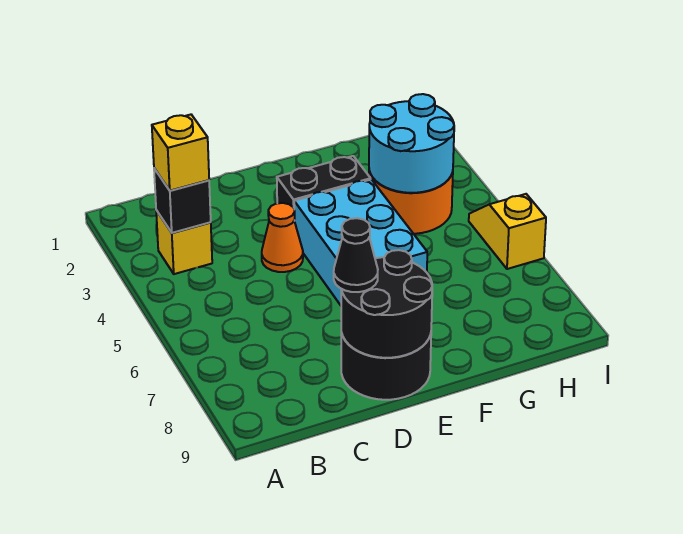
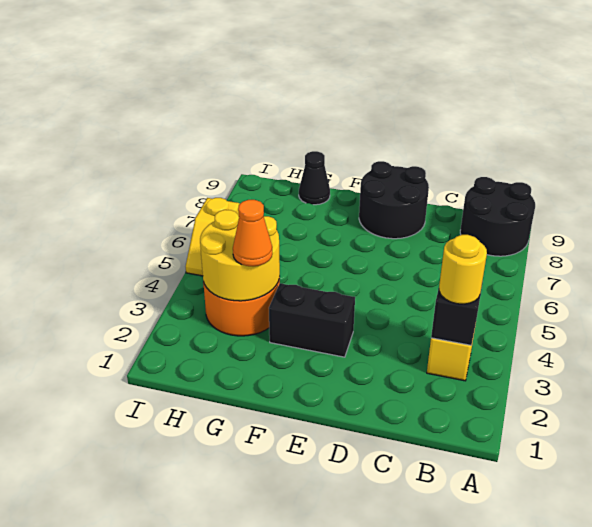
yellow brick B3 level 3 -> yellow round brick B3 level 3
orange cone D4 level 1 -> orange cone G3 level 3
black round brick D8:E9 level 2 -> black round brick A8:B9 level 1
black cone D8 level 3 -> black cone G9 level 1
cyan brick E4:F6 level 1 -> none
cyan round brick G3:H4 level 2 -> yellow round brick G3:H4 level 2

